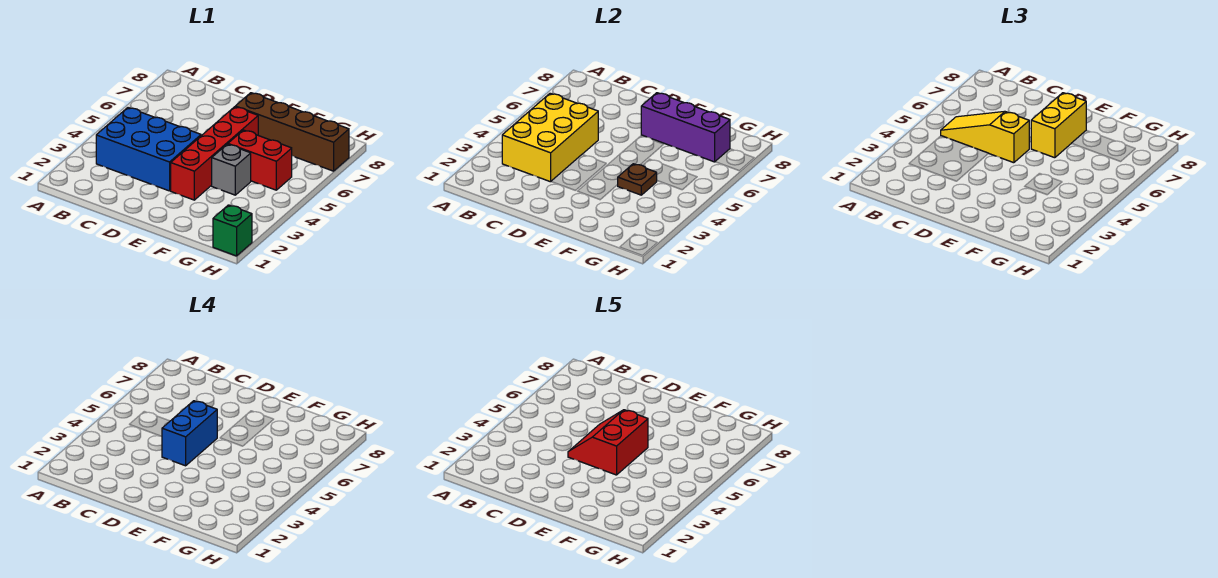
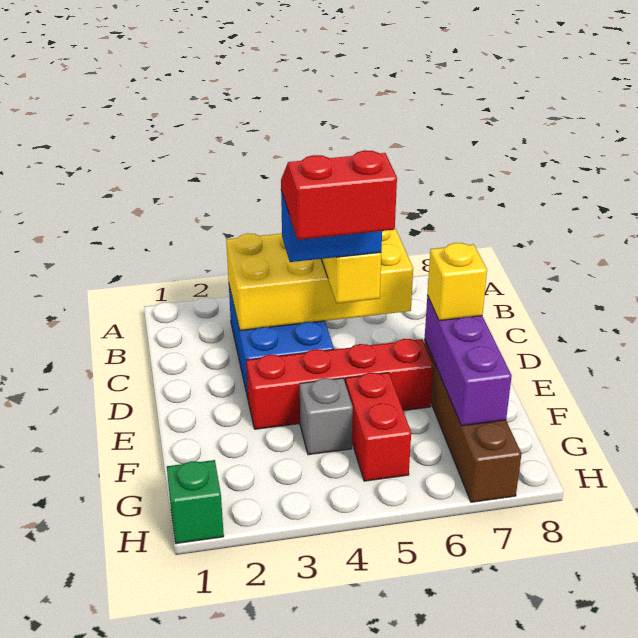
yellow brick B3:C5 level 2 -> yellow brick B3:C6 level 2
yellow brick E6:E7 level 3 -> yellow brick E7 level 3
brown plate F4 level 2 -> none

